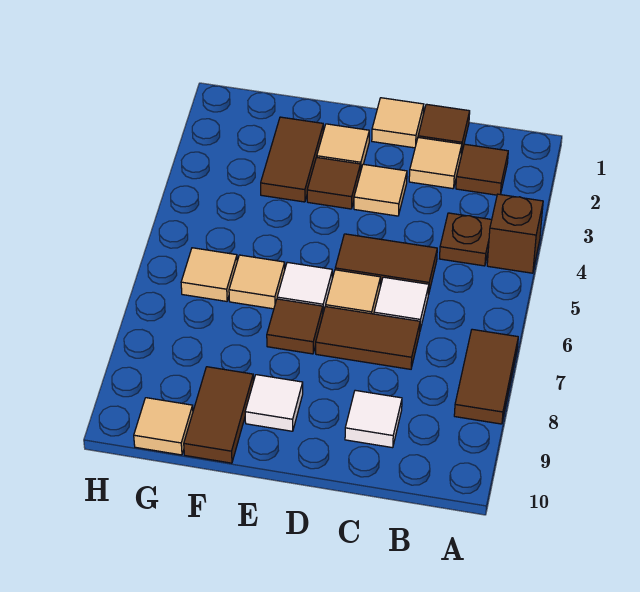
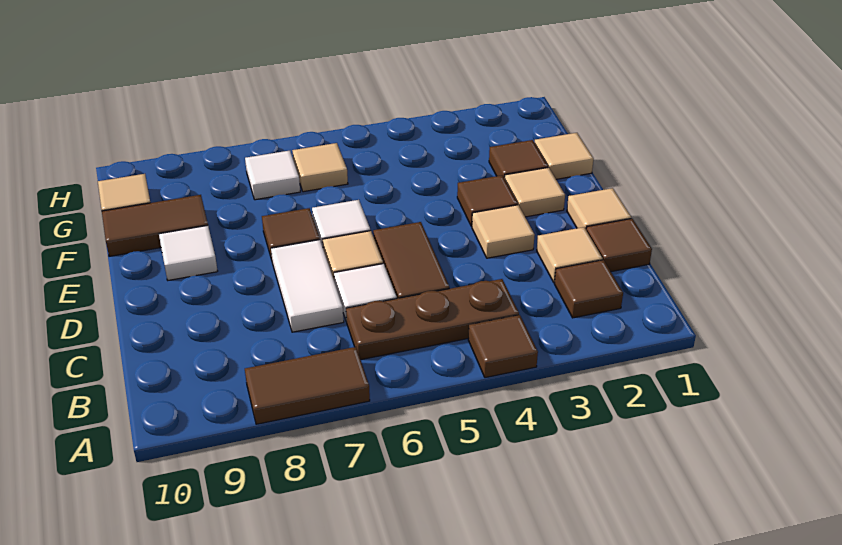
brown brick A4 level 1 -> brown tile A4 level 1
brown plate B4 level 1 -> brown plate B4:B6 level 1
brown tile C7:D7 level 1 -> white tile C7:D7 level 1
white tile C9 level 1 -> white tile G7 level 1
brown tile F2:F3 level 1 -> brown tile F2 level 1
tan tile F6 level 1 -> tan tile F1 level 1

